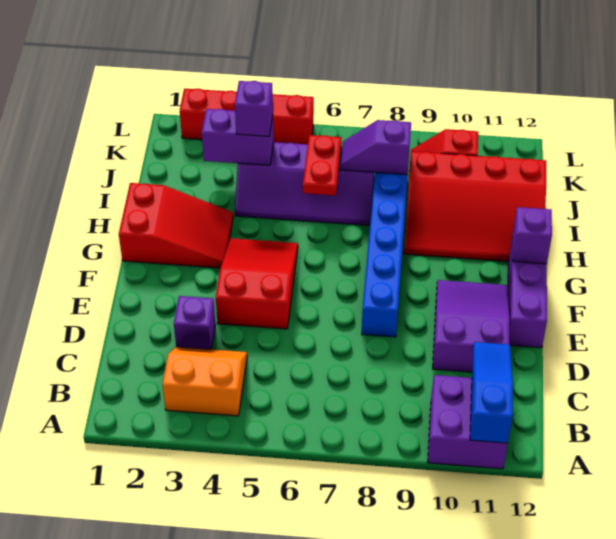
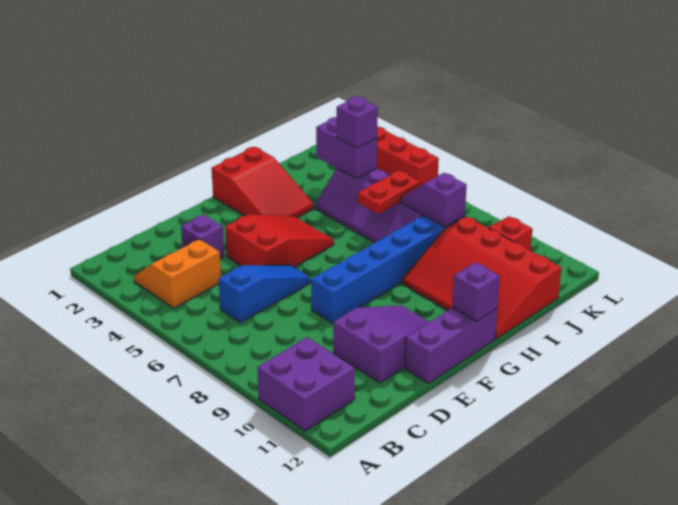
blue slope A11:C11 level 2 top A -> blue slope C6:E6 level 1 top C
orange slope B3:C4 level 1 top B -> orange slope B3:C4 level 1 top 4

